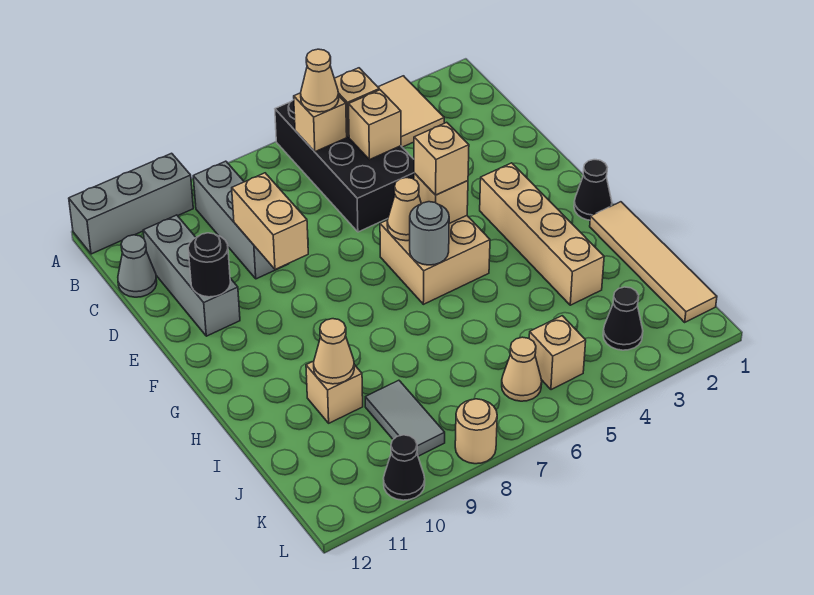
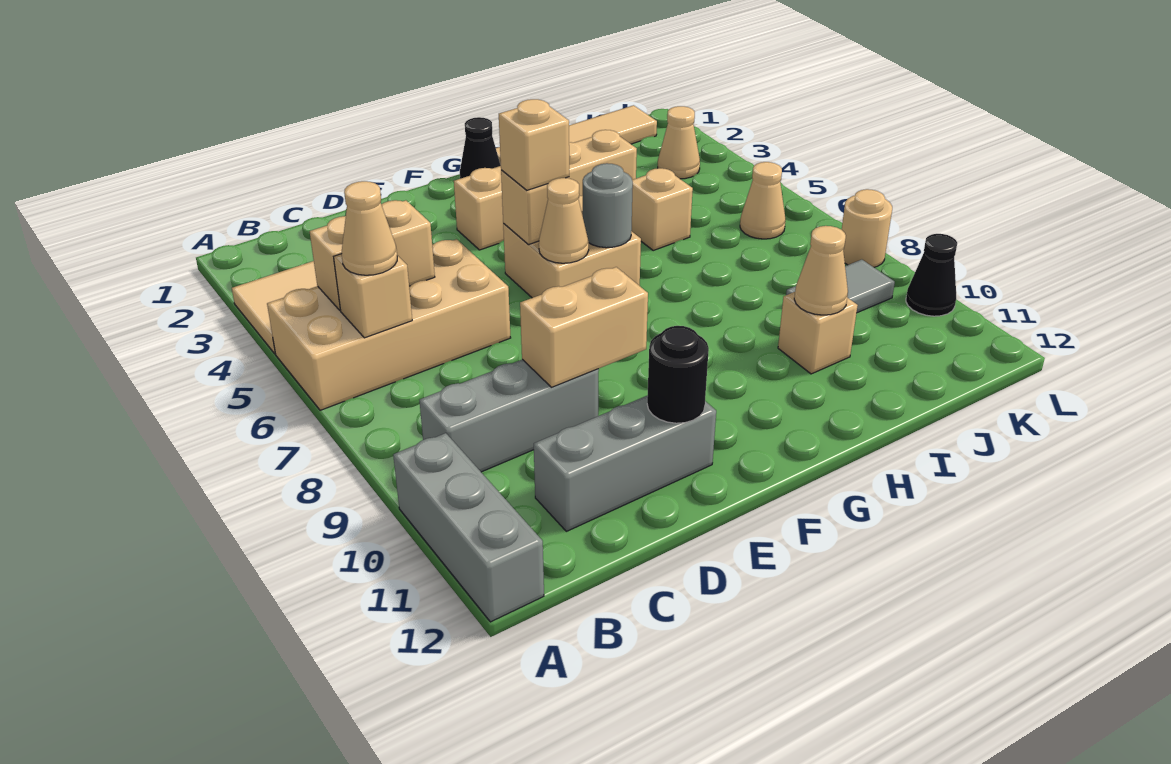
black brick A5:D6 level 1 -> tan brick A5:D6 level 1
grey cone C12 level 1 -> none
black cone K3 level 1 -> tan cone K3 level 1
tan brick K5 level 1 -> tan brick I5 level 1

